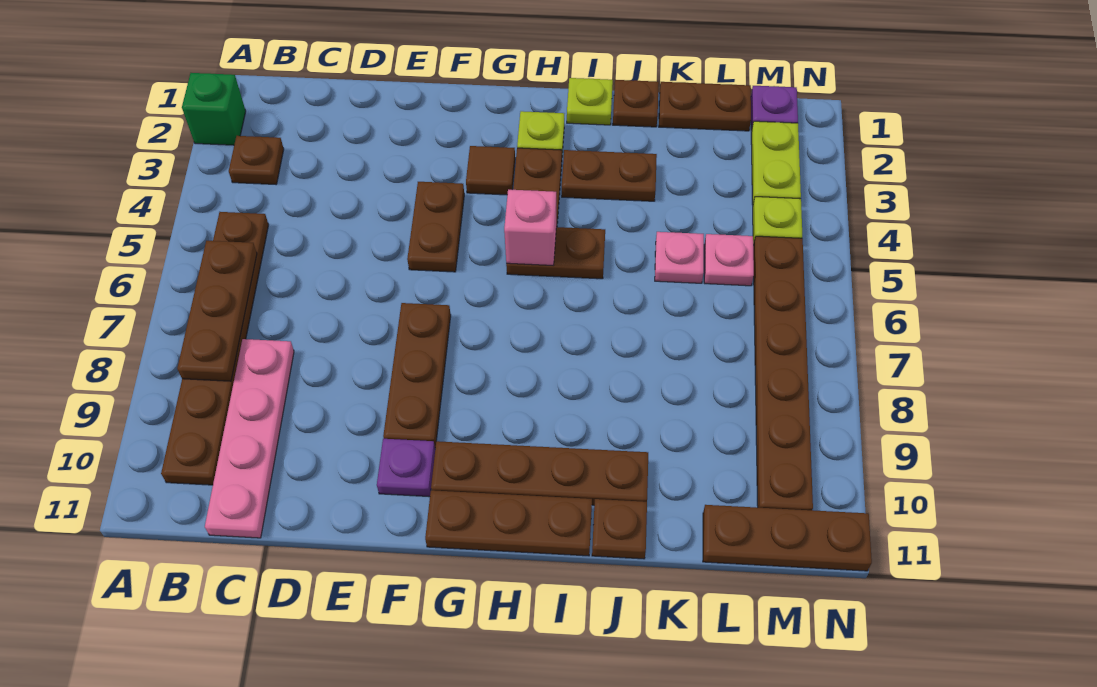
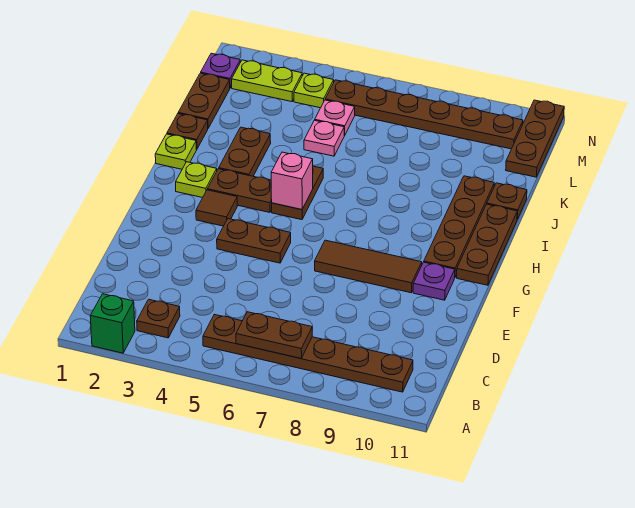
brown plate B6:B8 level 2 -> brown plate B6:B7 level 2
pink plate C8:C11 level 1 -> none
brown plate F7:F9 level 1 -> brown tile F7:F9 level 1

